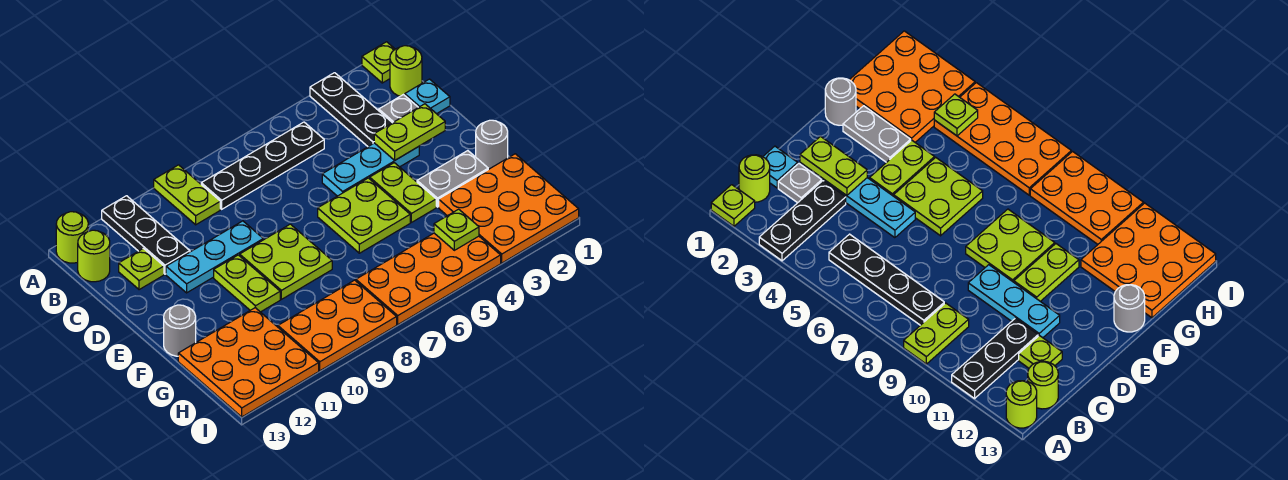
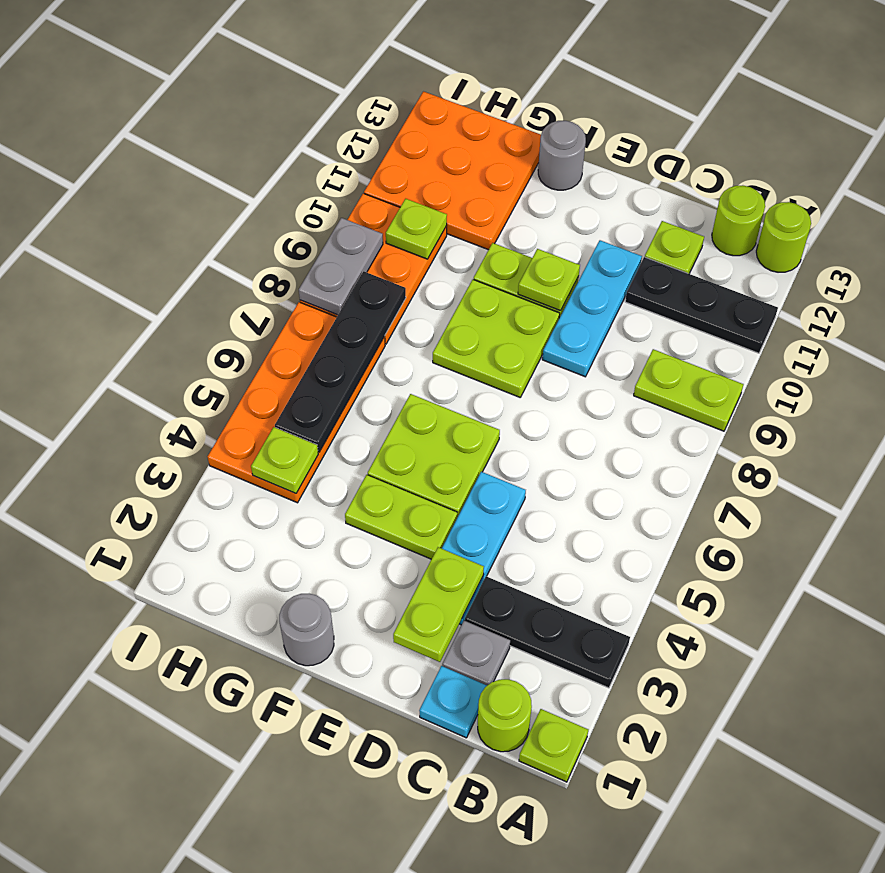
black plate B5:B8 level 1 -> black plate H5:H8 level 2
none -> lime plate E10 level 2
grey plate F2:F3 level 1 -> grey plate I8:I9 level 2
orange plate G1:I3 level 1 -> none
none -> lime plate H10 level 2

